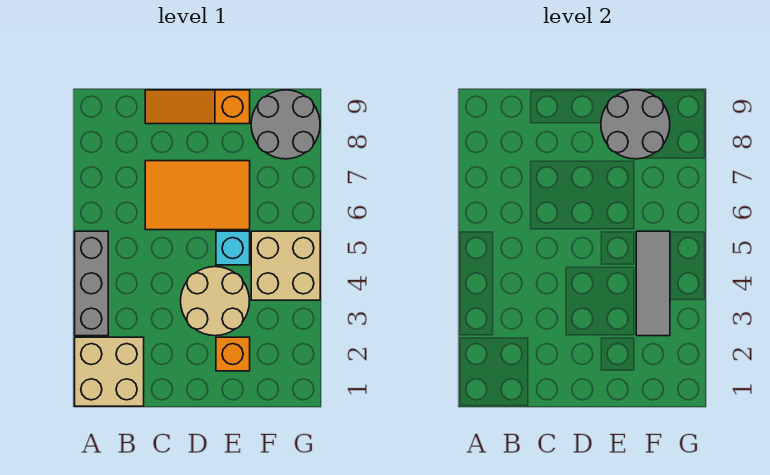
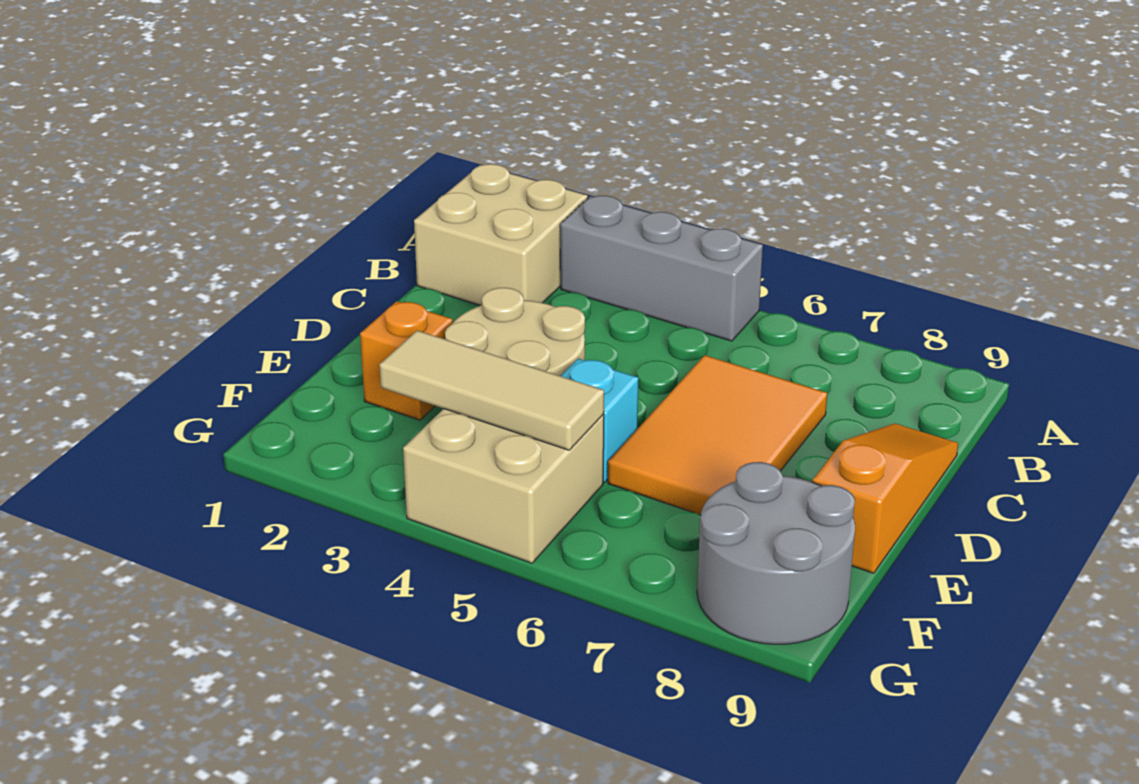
grey round brick E8:F9 level 2 -> none
grey tile F3:F5 level 2 -> tan tile F3:F5 level 2

